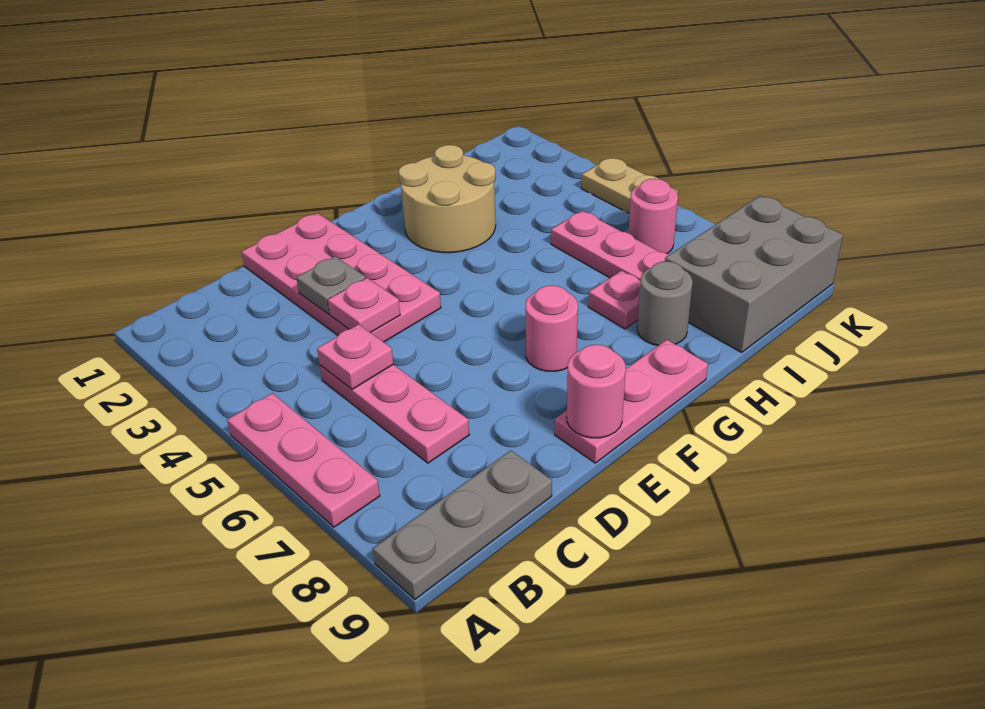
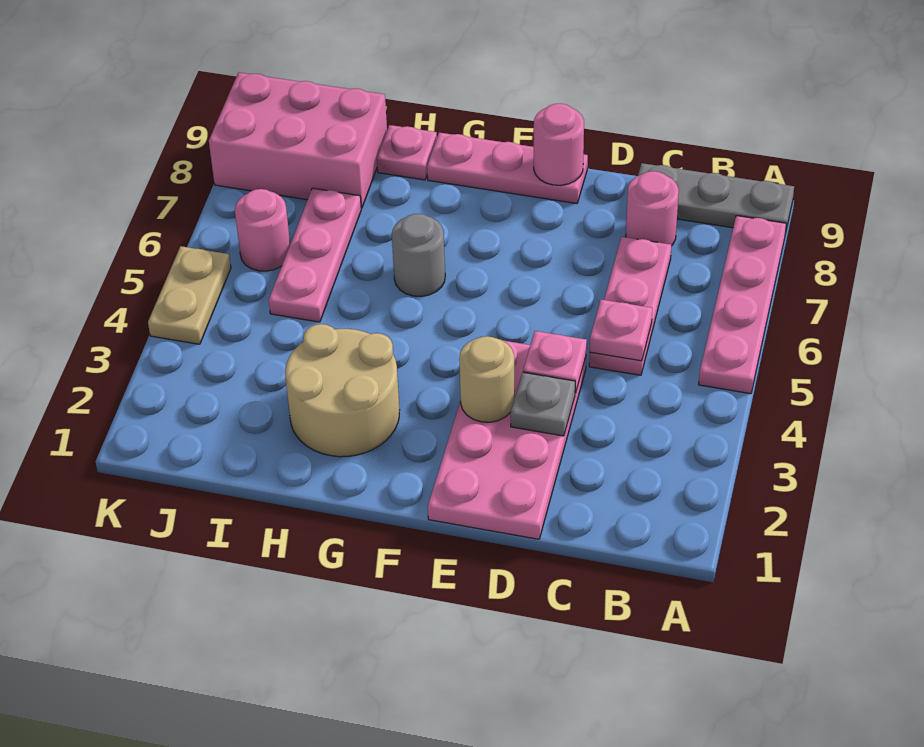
pink plate A5:A7 level 1 -> pink plate A5:A8 level 1
none -> tan round brick E3 level 2
pink round brick F7 level 1 -> pink round brick C8 level 1
pink plate H7 level 1 -> pink plate H9 level 1
grey round brick H8 level 1 -> grey round brick G6 level 1
grey brick I8:K9 level 1 -> pink brick I8:K9 level 1

